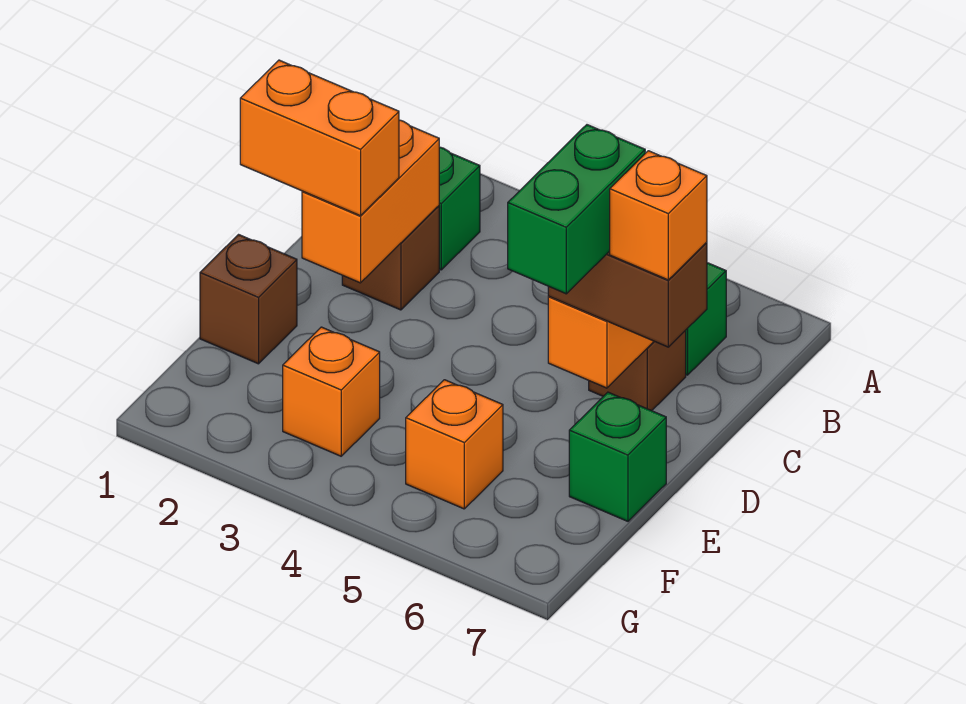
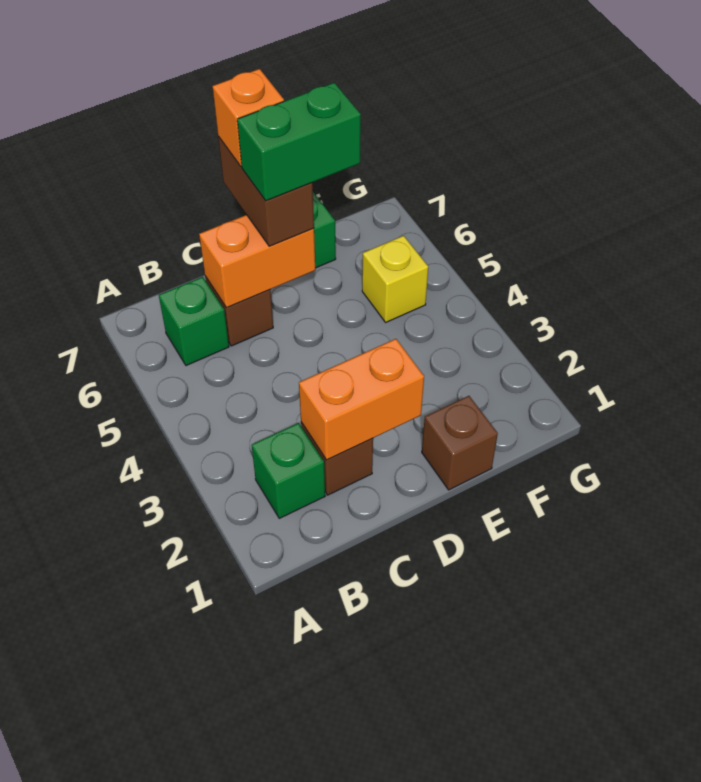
orange brick D1:D2 level 3 -> none
orange brick F3 level 1 -> none
orange brick F5 level 1 -> yellow brick F5 level 1

